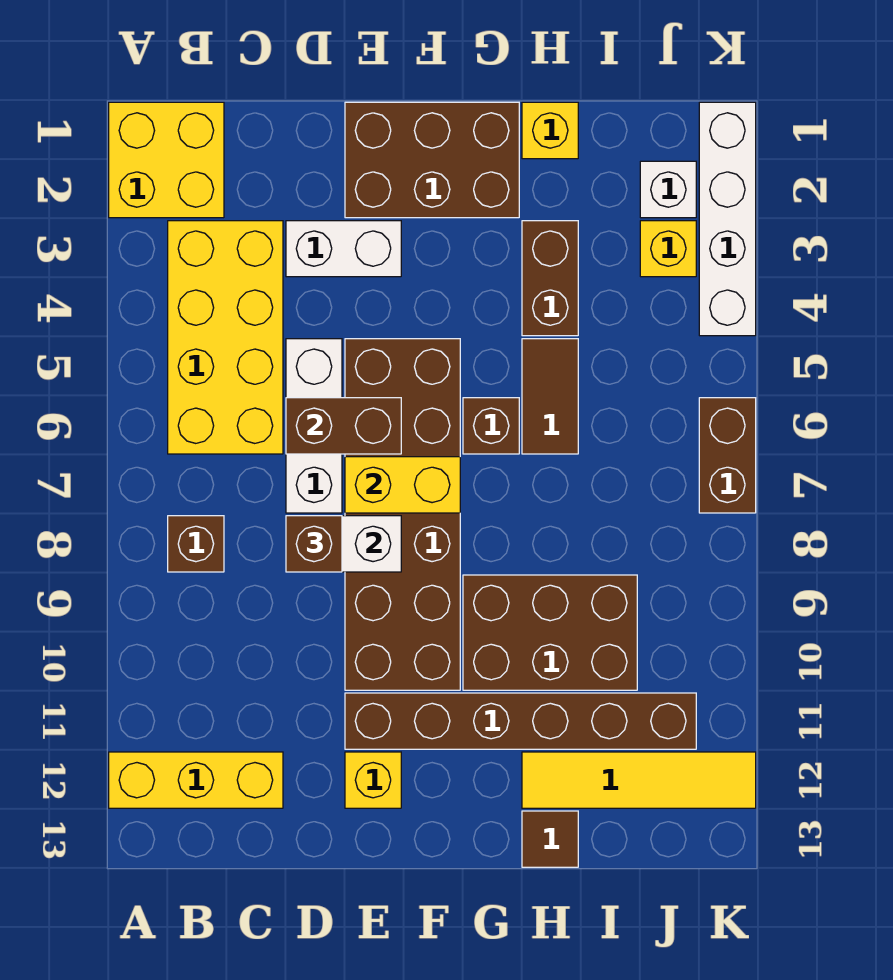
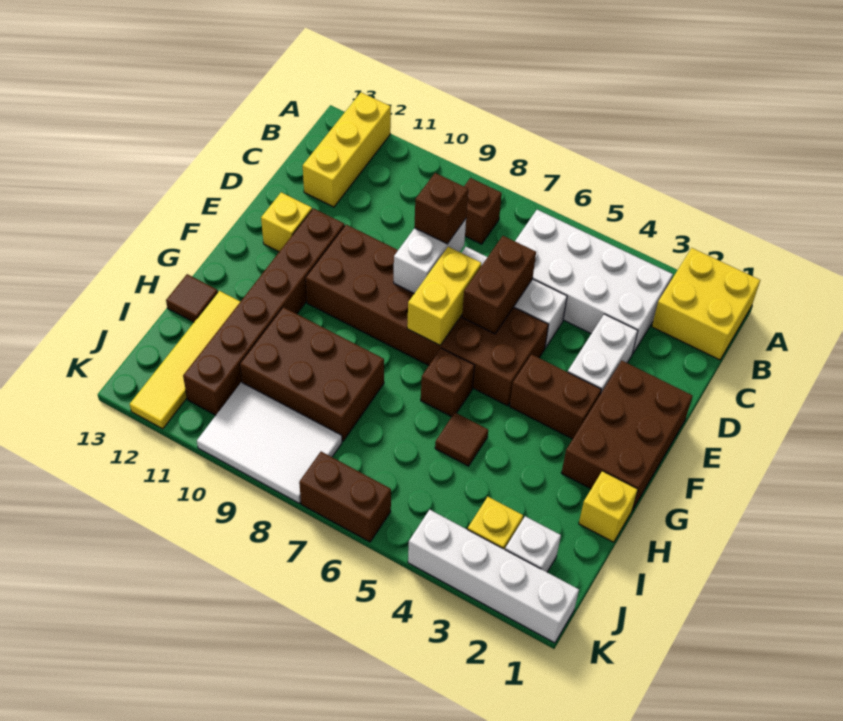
yellow brick B3:C6 level 1 -> white brick B3:C6 level 1
brown brick G9:I10 level 1 -> brown brick H8:I10 level 1
brown brick H3:H4 level 1 -> brown brick F3:F4 level 1
brown tile H5:H6 level 1 -> brown tile H5 level 1
none -> white tile J8:K10 level 1

